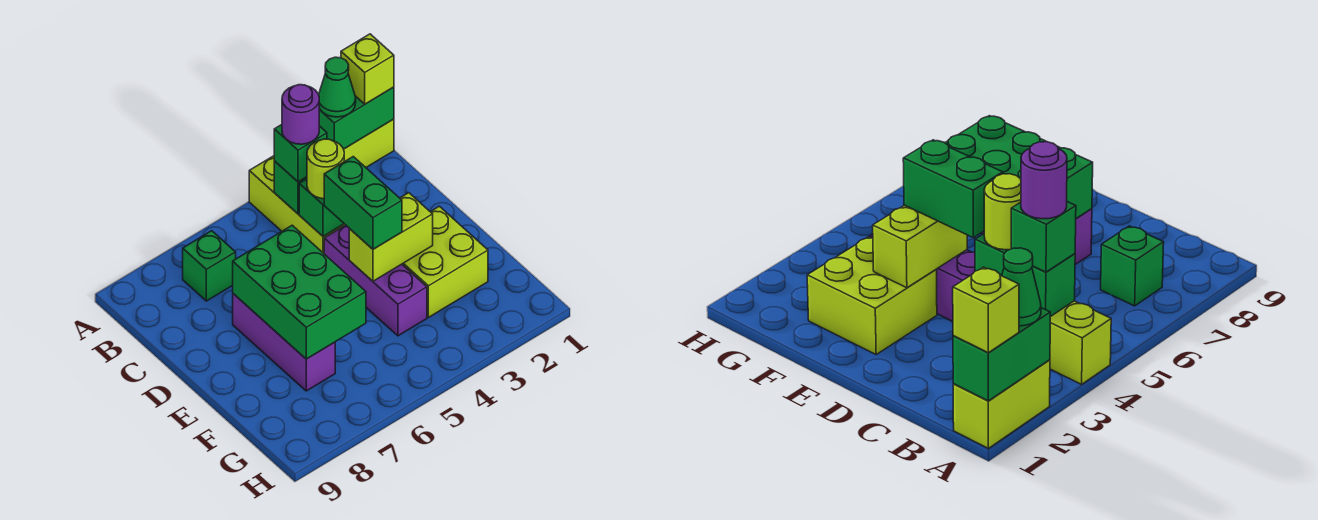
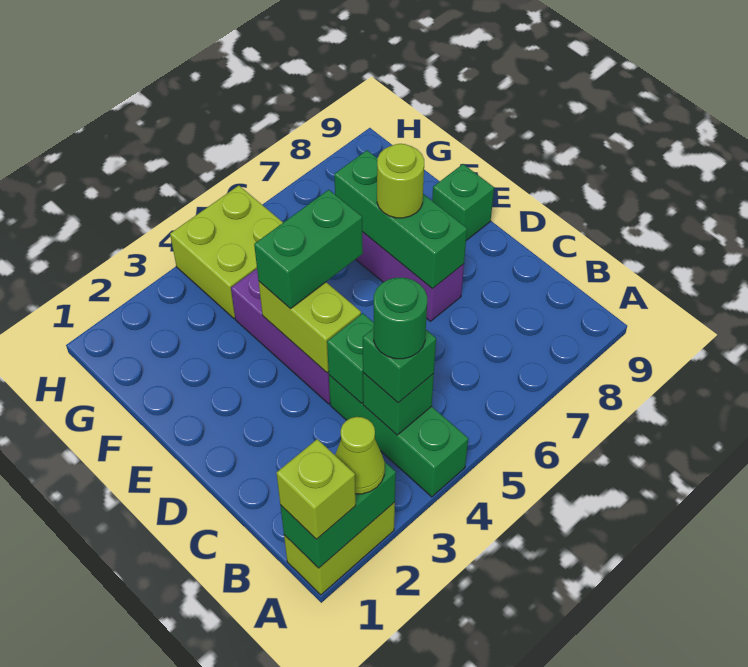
green cone A2 level 3 -> lime cone A2 level 3
lime brick A4:C4 level 1 -> green brick A4:C4 level 1
purple round brick B4 level 4 -> green round brick B4 level 4
green brick B7 level 1 -> green brick E9 level 1
lime round brick C4 level 3 -> lime round brick E7 level 3
green brick D4:E4 level 3 -> green brick E4:E5 level 3
green brick D6:F7 level 2 -> green brick D7:F7 level 2
lime brick E2:F3 level 1 -> lime brick G4:H5 level 1
lime brick E3:E4 level 2 -> lime brick D4:E4 level 2

